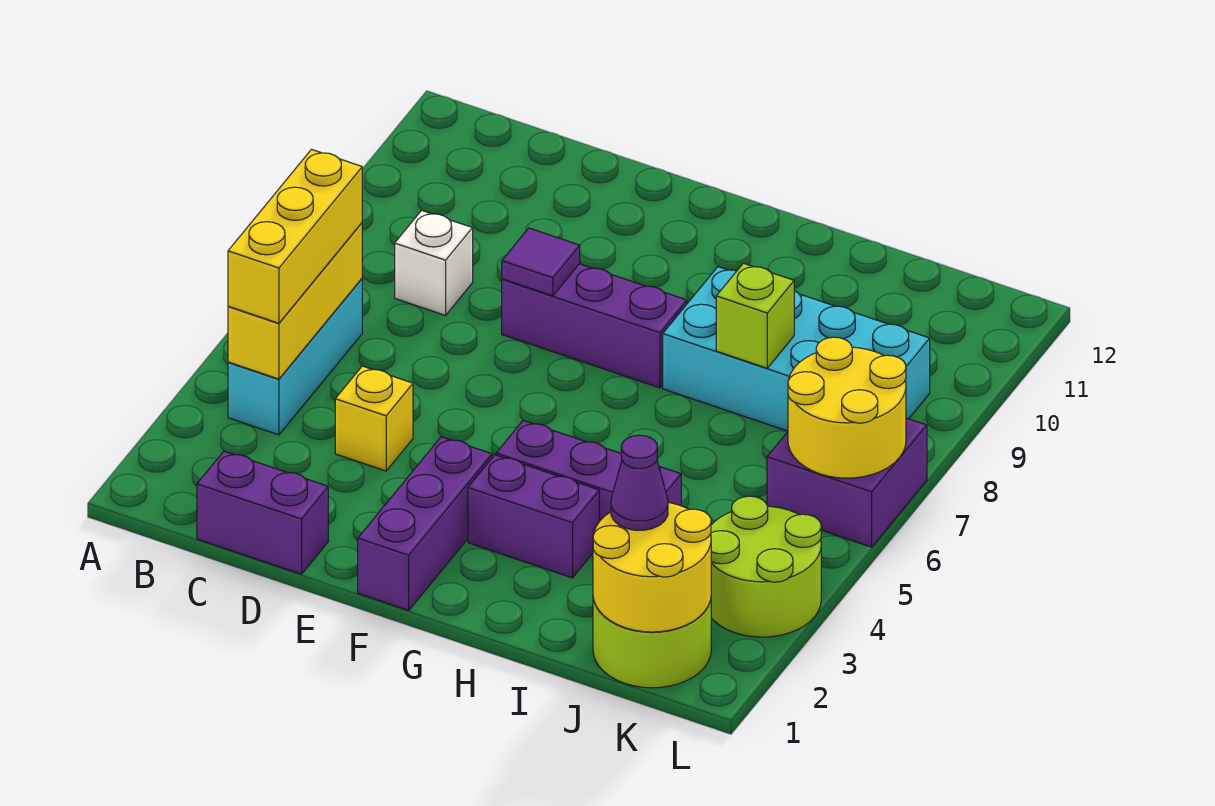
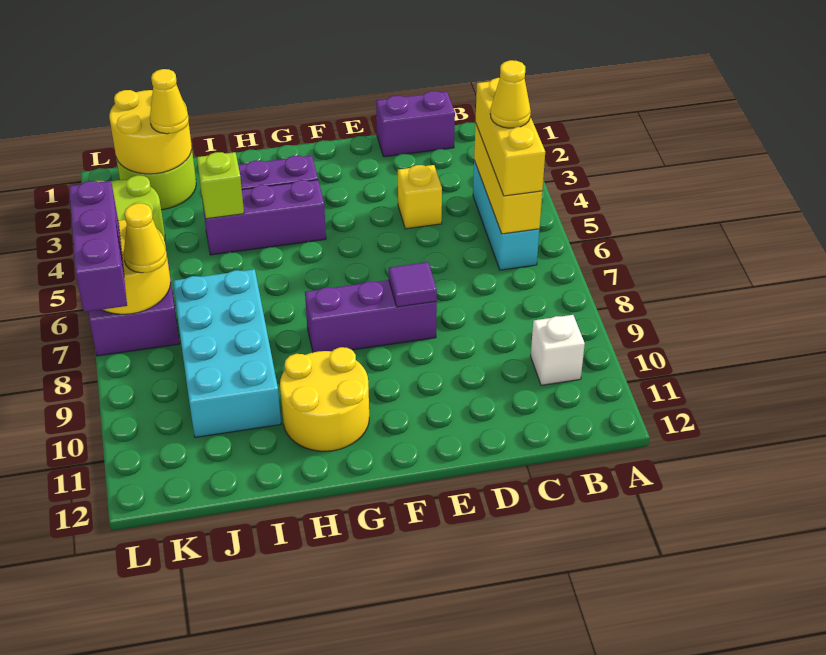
none -> yellow cone B5 level 4
white brick C8 level 1 -> white brick B10 level 1
purple brick F1:F3 level 1 -> purple brick L6:L8 level 3
none -> yellow round brick G10:H11 level 1
cyan brick H8:K9 level 1 -> cyan brick I7:J10 level 1
lime brick I8 level 2 -> lime brick I4 level 2
purple cone J2 level 3 -> yellow cone J2 level 3
none -> yellow cone K7 level 3

